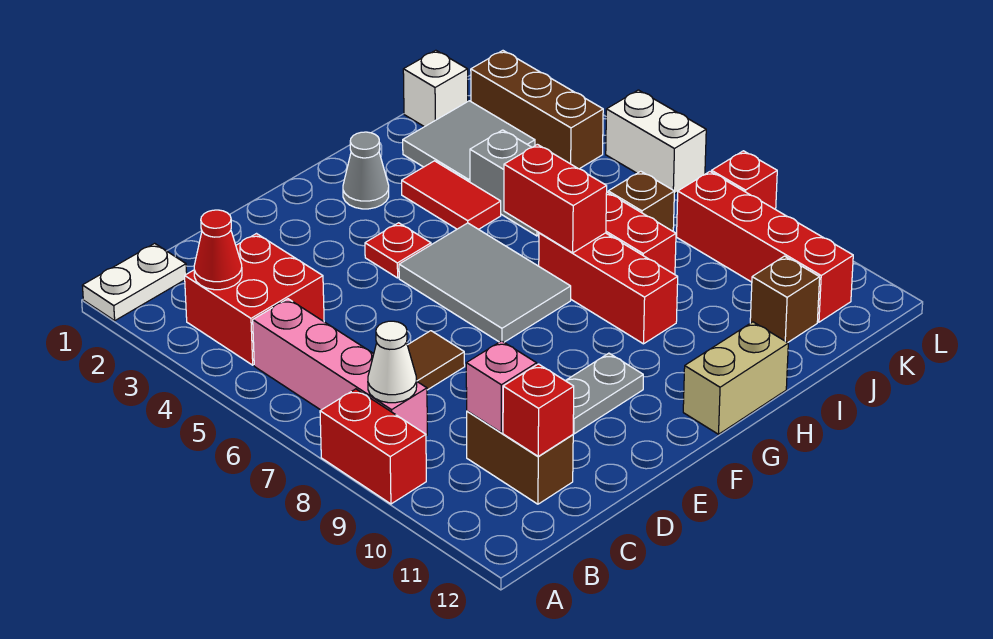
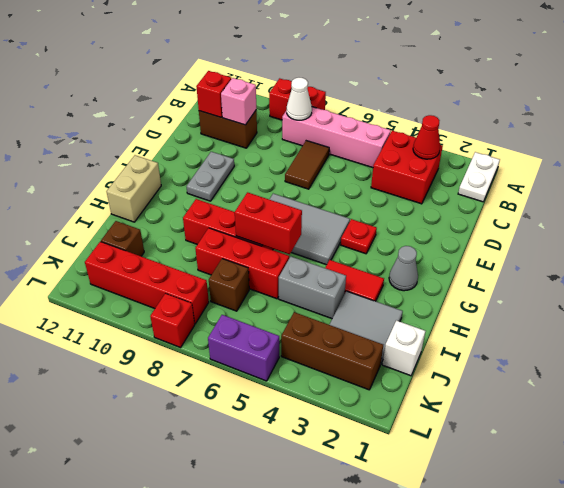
white brick L5:L6 level 1 -> purple brick L5:L6 level 1

